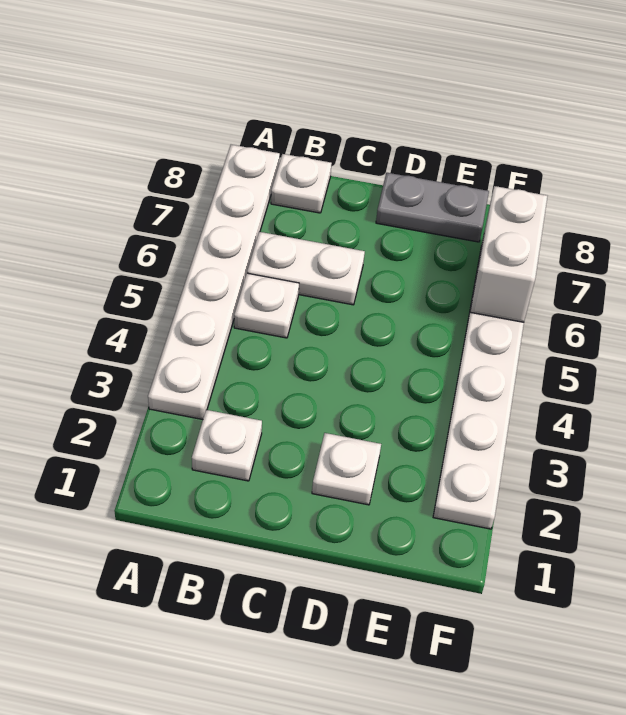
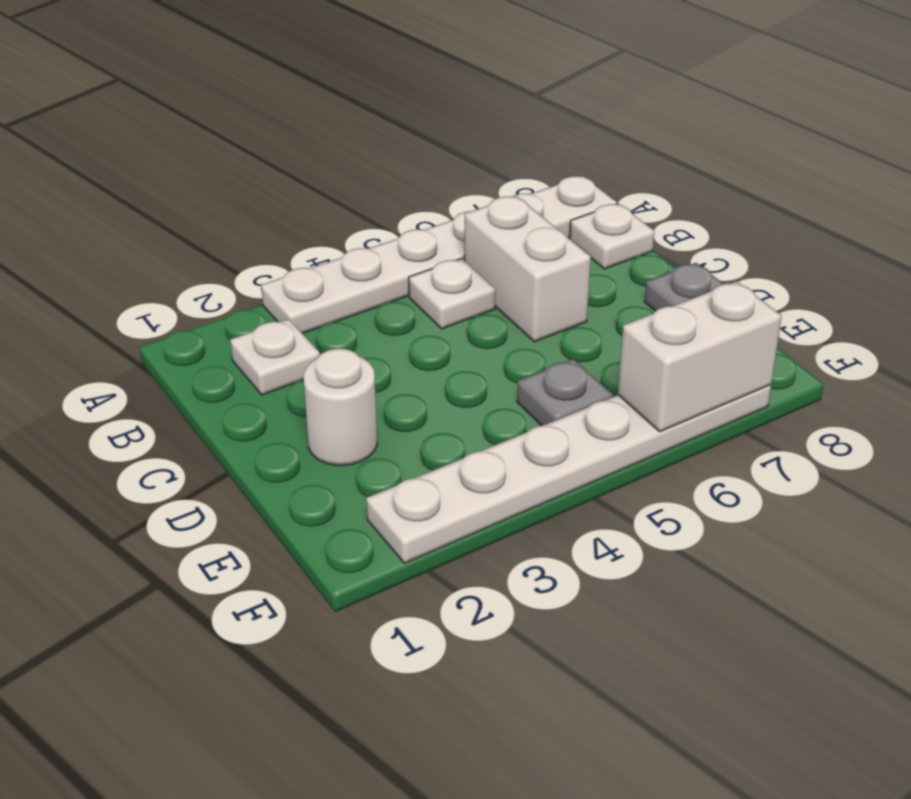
white plate B6:C6 level 1 -> white brick B6:C6 level 1
white plate D2 level 1 -> white round brick D2 level 1
none -> grey plate E5 level 1

